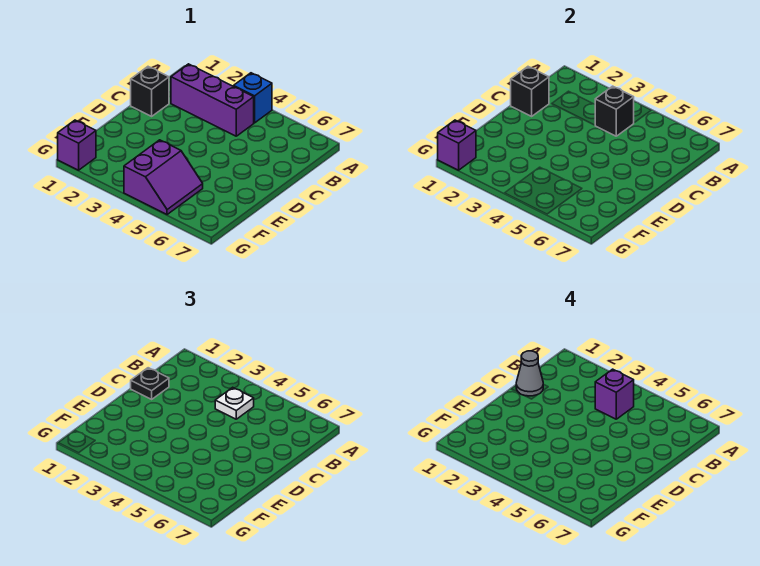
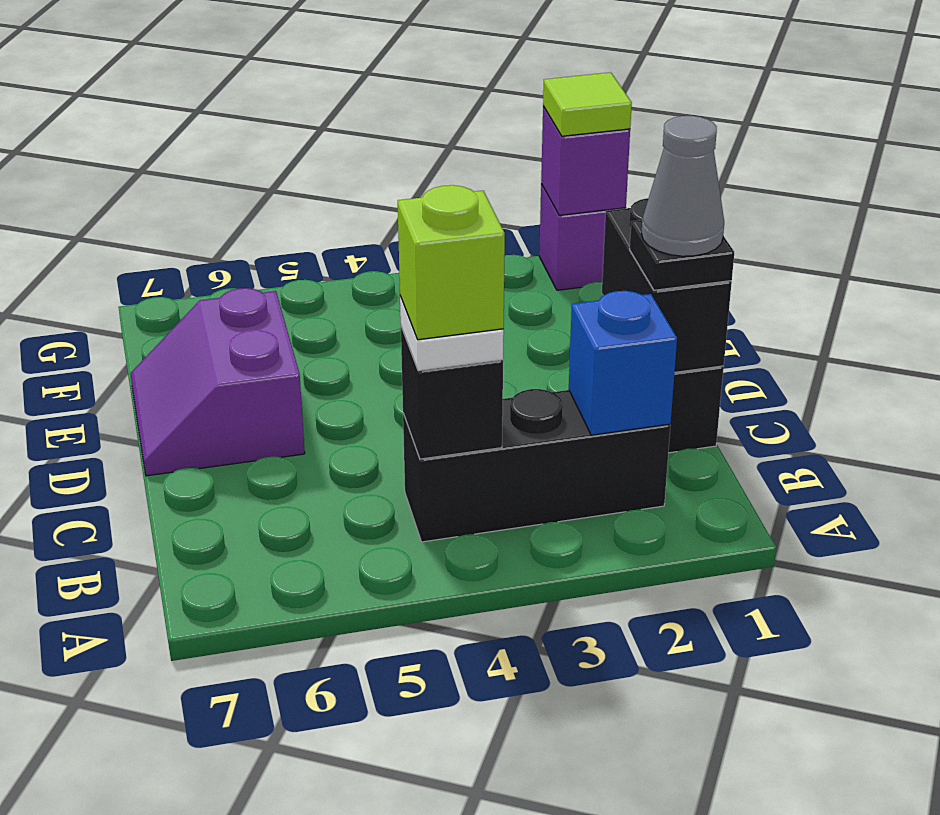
blue brick A4 level 1 -> blue brick B2 level 2
purple brick B2:B4 level 1 -> black brick B2:B4 level 1
purple brick B4 level 4 -> lime brick B4 level 4
black brick C1 level 2 -> black brick C1:D1 level 2
purple slope F4:G5 level 1 top 4 -> purple slope D6:E7 level 1 top 6
none -> lime tile G1 level 3

